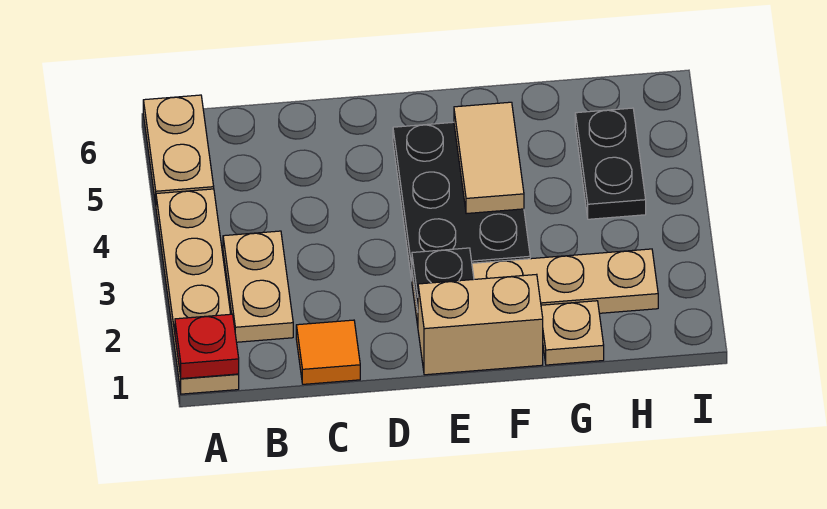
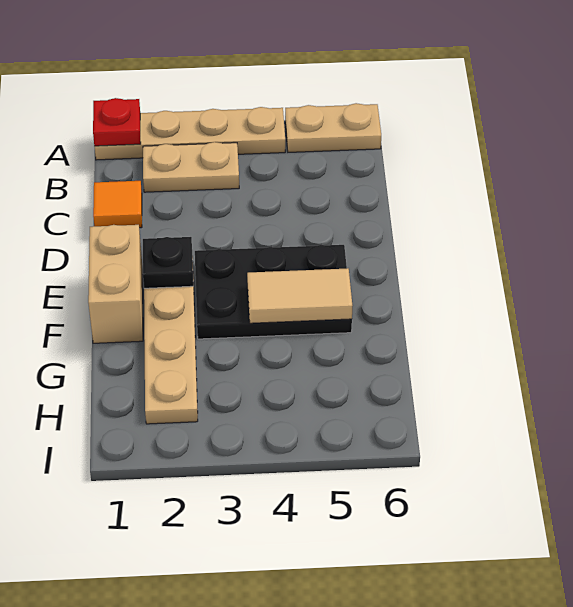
tan plate G1 level 1 -> none
black plate H4:H5 level 1 -> none

